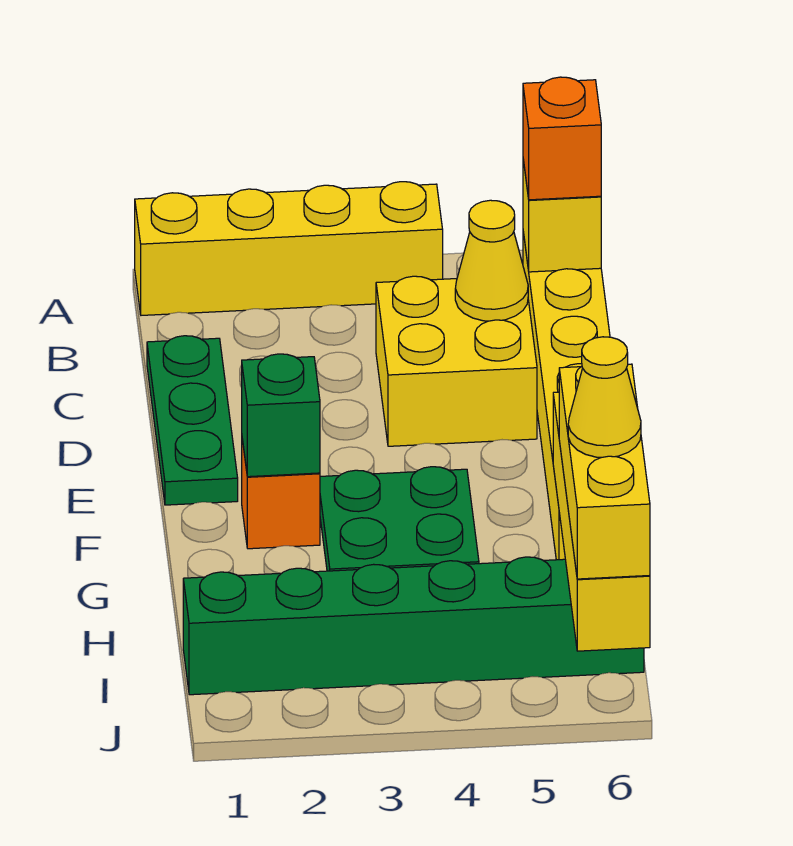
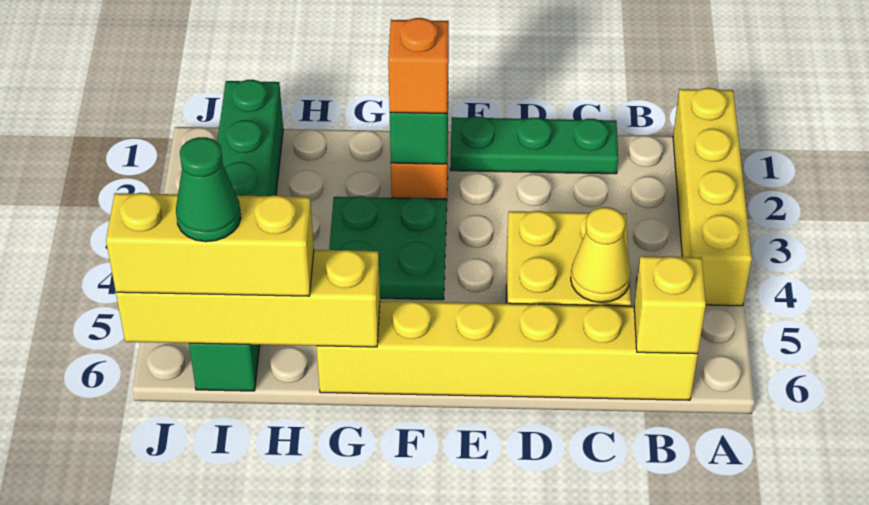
orange brick B6 level 3 -> orange brick F2 level 3
yellow cone I6 level 4 -> green cone I6 level 4

